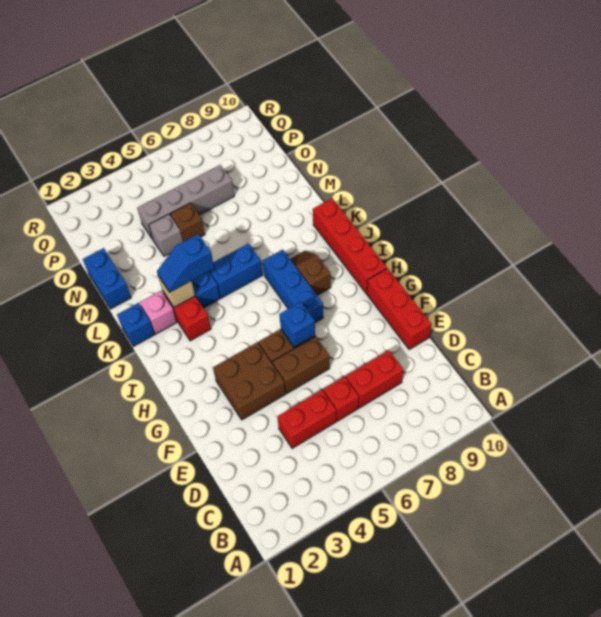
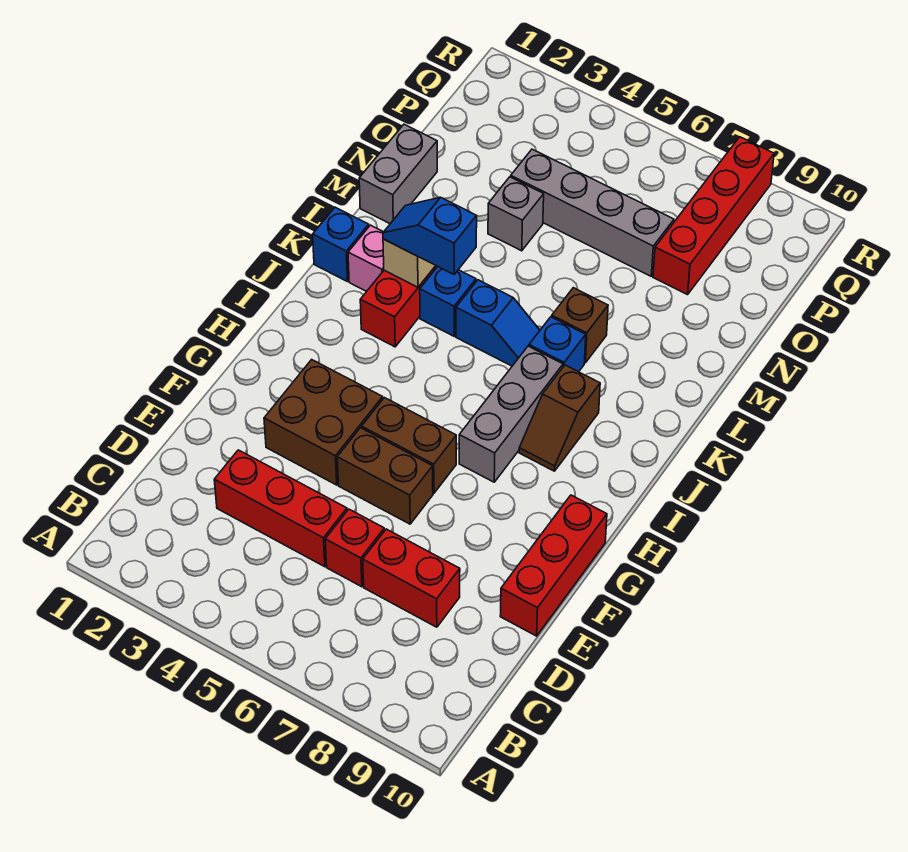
red brick D4:D5 level 1 -> red brick D3:D5 level 1
blue brick G6 level 2 -> blue brick K7 level 1
blue brick H7:J7 level 1 -> grey brick H7:J7 level 1
red brick H10:K10 level 1 -> red brick O8:R8 level 1
brown slope I8:J8 level 1 top I -> brown slope I8:J8 level 1 top J
blue brick K5:K6 level 1 -> blue slope K5:K6 level 1 top 5
blue brick M1:N1 level 1 -> grey brick M1:N1 level 1
brown brick N5 level 1 -> brown brick L7 level 1

